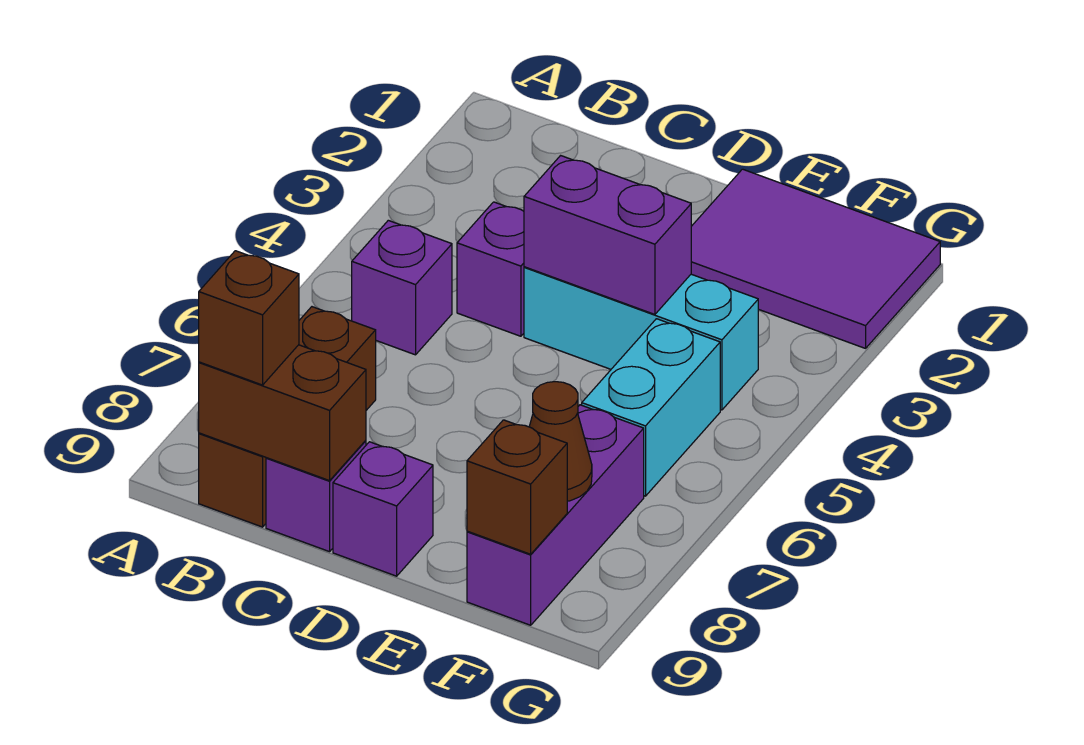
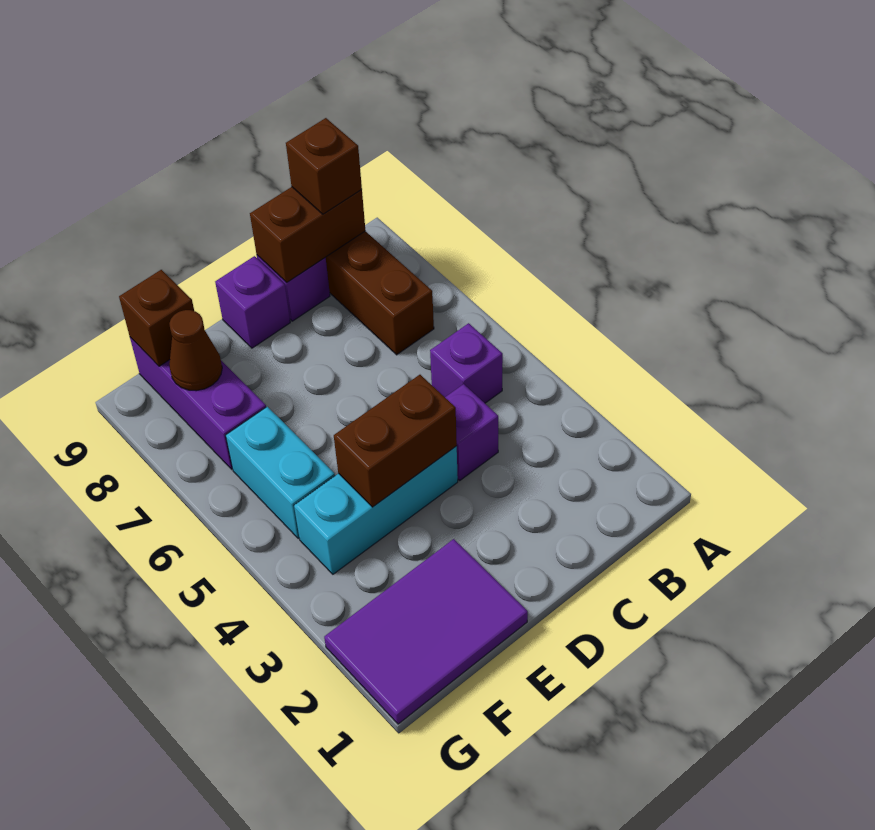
purple brick D4:E4 level 2 -> brown brick D4:E4 level 2

